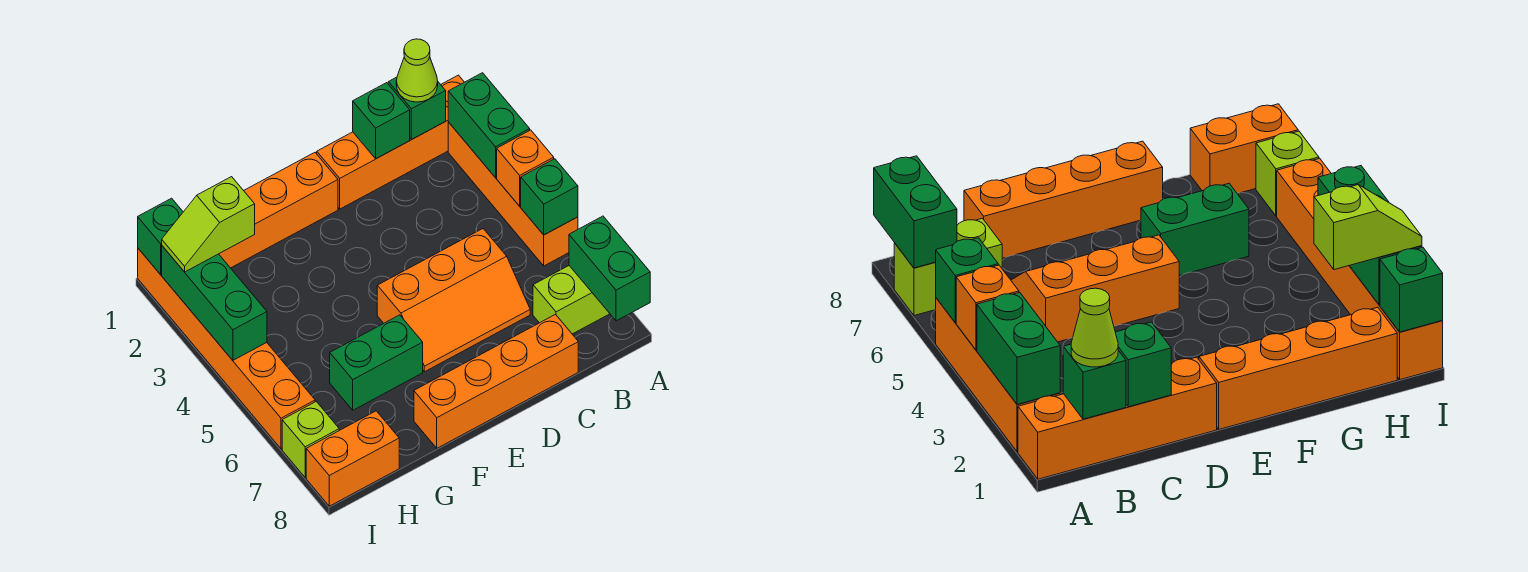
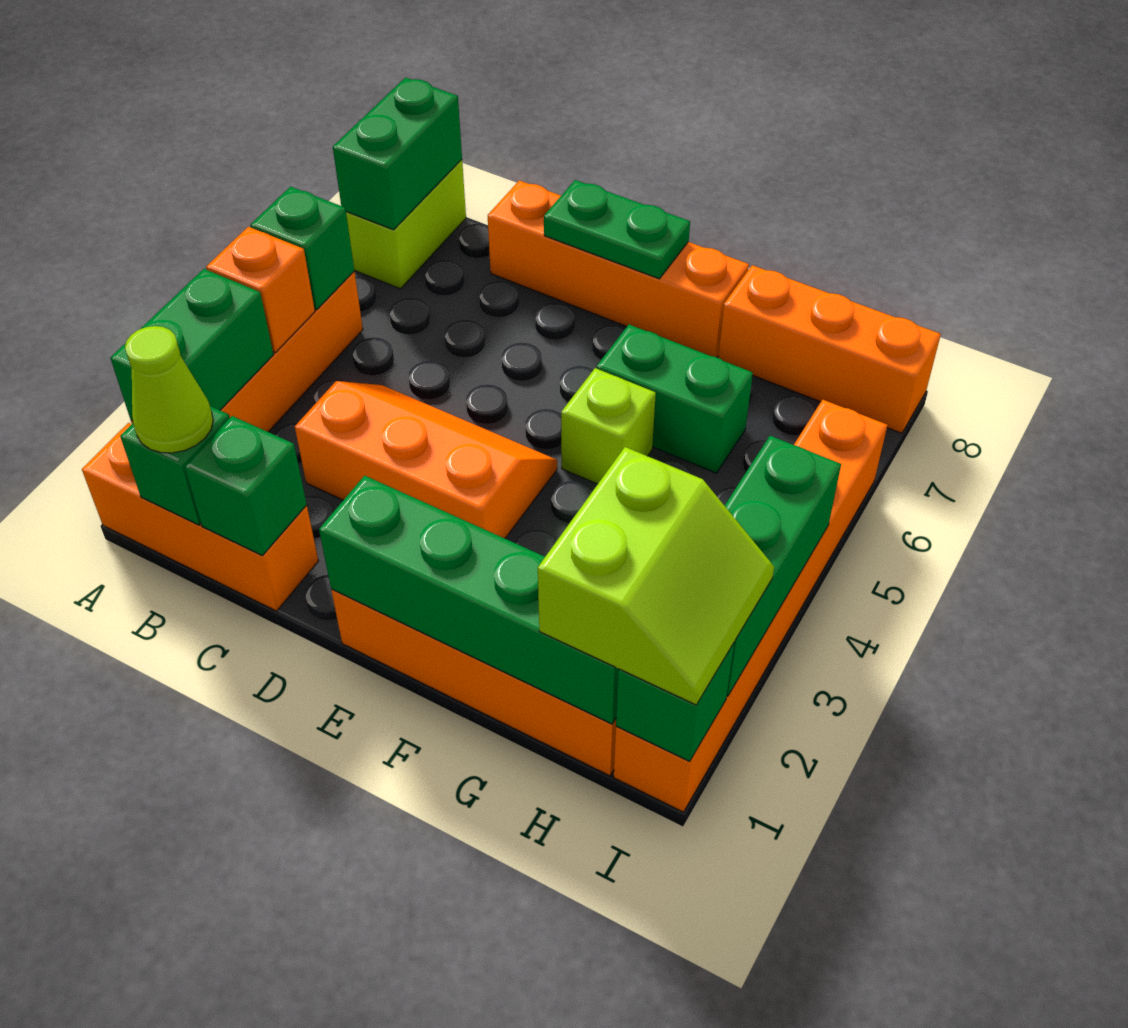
orange brick A1:D1 level 1 -> orange brick A1:C1 level 1
lime brick A7:B7 level 1 -> lime brick A7:A8 level 1
orange slope C5:E6 level 1 top 5 -> orange slope C3:E4 level 1 top 3
none -> green plate D8:E8 level 2
none -> green brick E1:H1 level 2
lime slope H2:I2 level 3 top H -> lime slope H1:I2 level 3 top H
orange brick H8:I8 level 1 -> orange brick G8:I8 level 1
lime brick I7 level 1 -> lime brick F5 level 1

